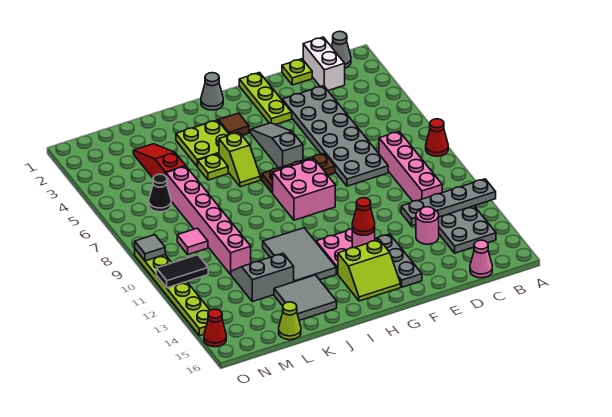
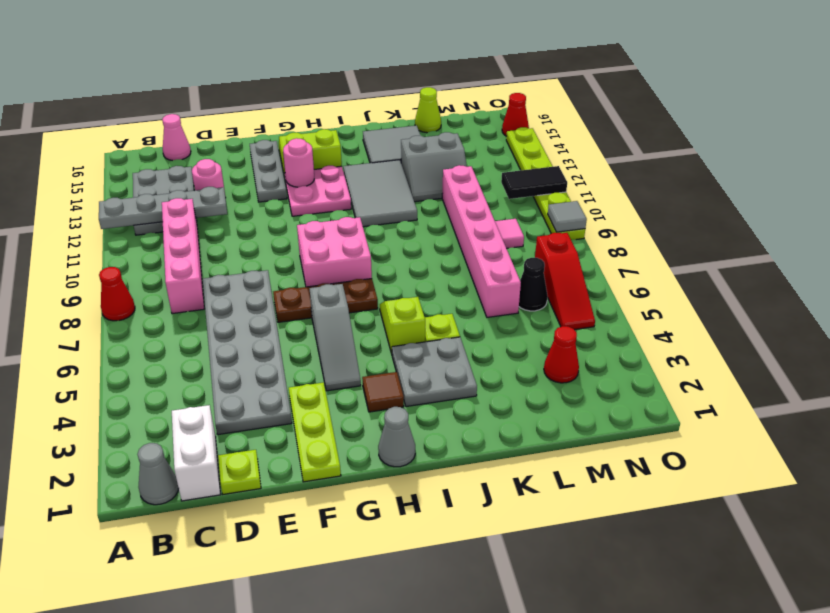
red cone G13 level 3 -> red cone M3 level 1
lime plate I3:J4 level 1 -> grey plate I3:J4 level 1
red slope L3:L5 level 1 top 5 -> red slope N5:N7 level 1 top 7

